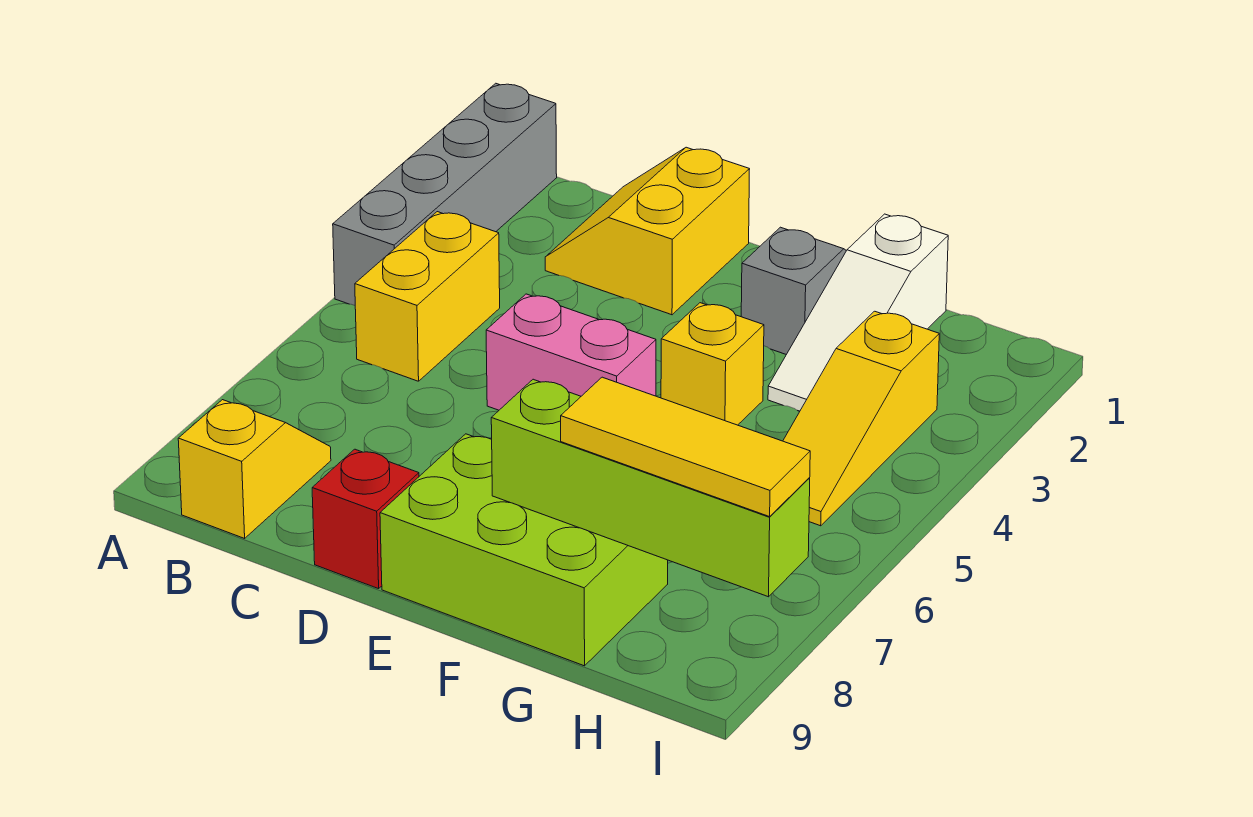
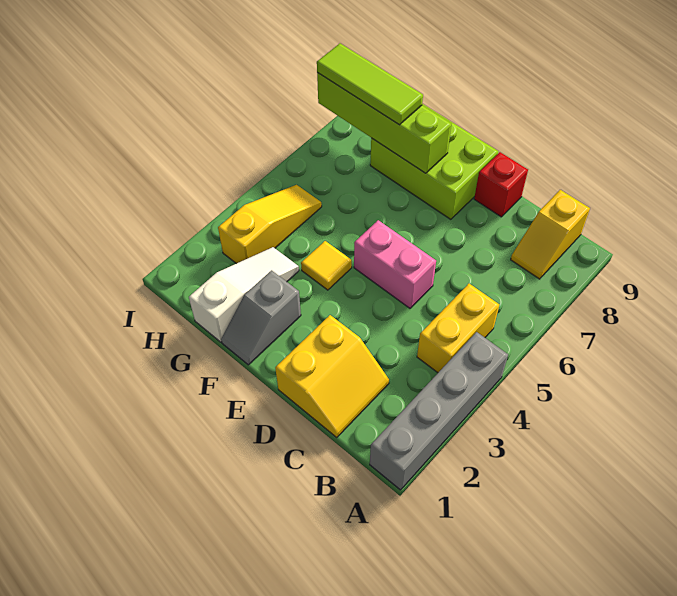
yellow brick F4 level 1 -> yellow tile F4 level 1
yellow tile G8:I8 level 3 -> lime tile G8:I8 level 3

